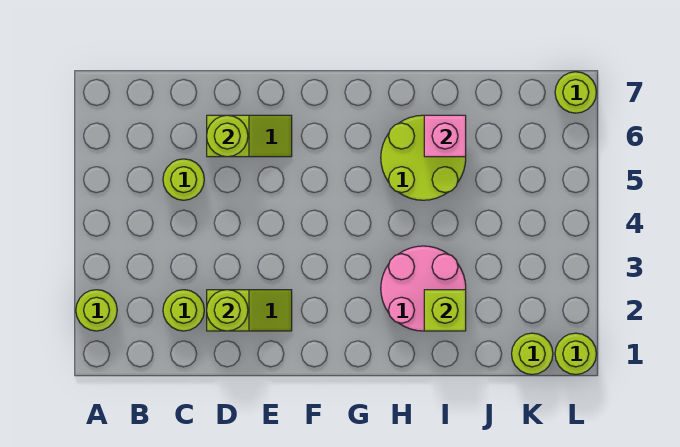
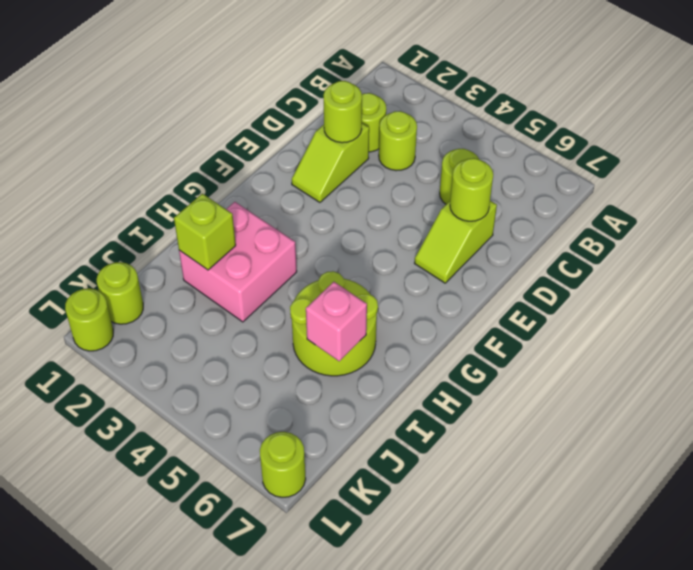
lime round brick A2 level 1 -> lime round brick C3 level 1
pink round brick H2:I3 level 1 -> pink brick H2:I3 level 1

